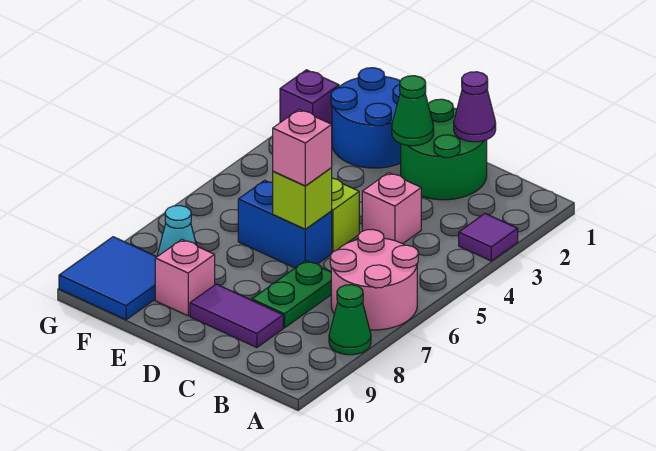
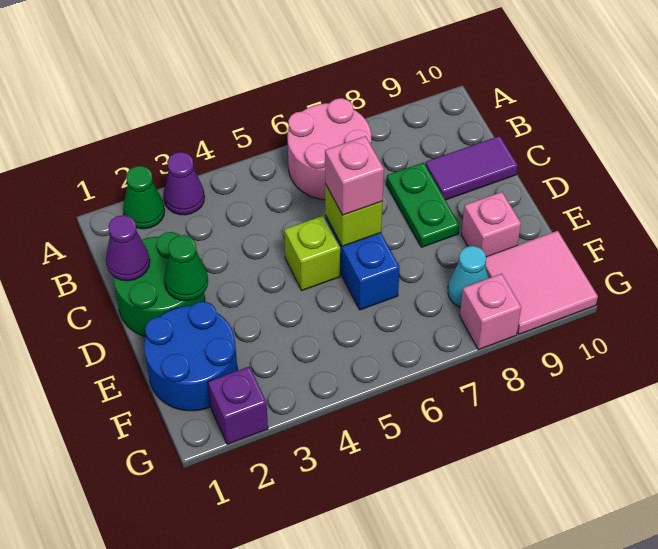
purple tile A3 level 1 -> purple cone A3 level 1
green cone A8 level 1 -> green cone A2 level 1
pink brick C4 level 1 -> pink brick G8 level 1
green plate C7:C8 level 1 -> green plate C8:D8 level 1
purple tile C9:D9 level 1 -> purple tile C9:C10 level 1
blue tile F9:G10 level 1 -> pink tile F9:G10 level 1

